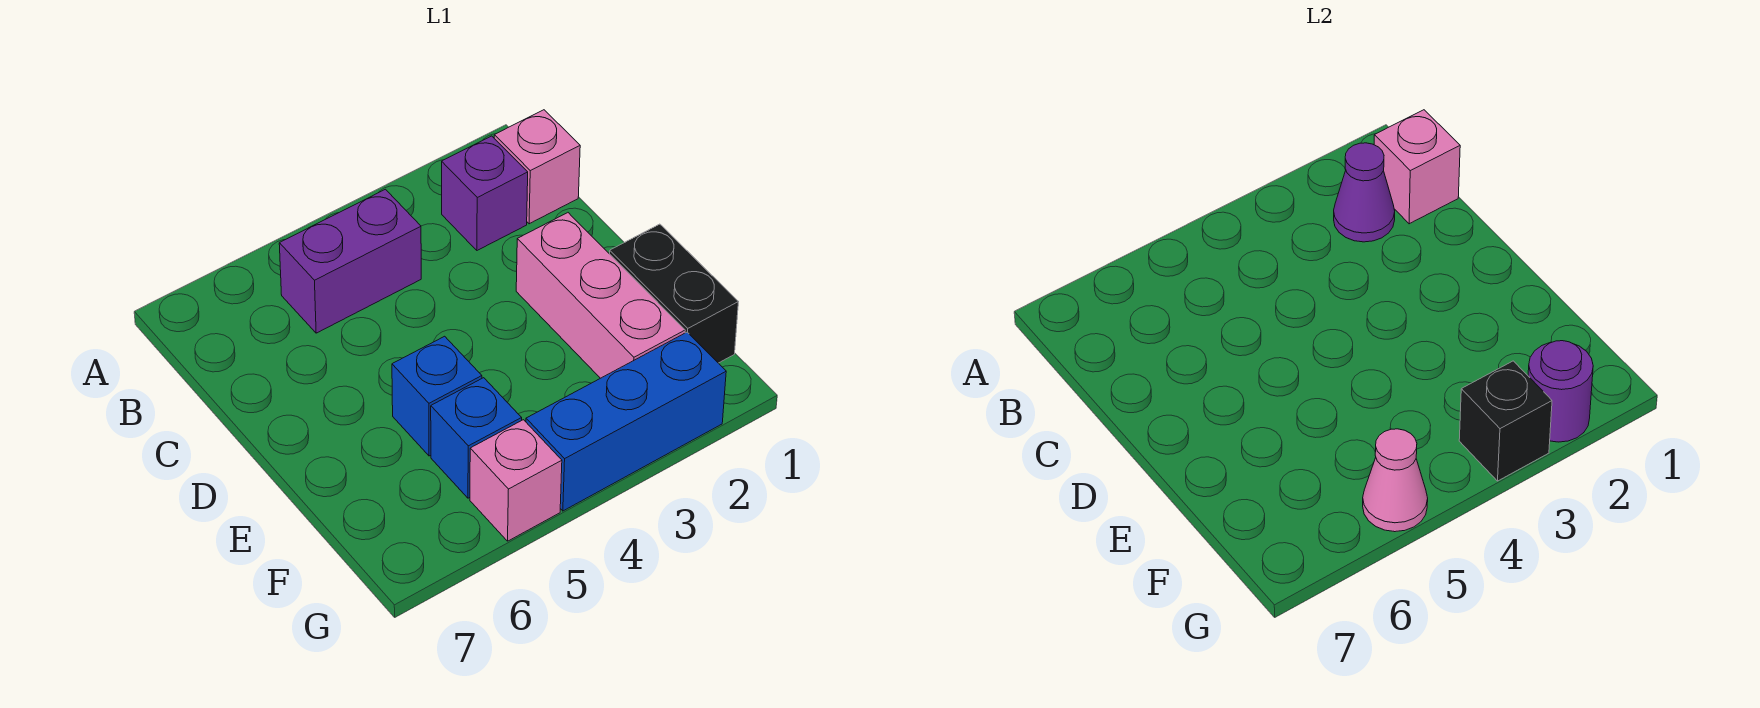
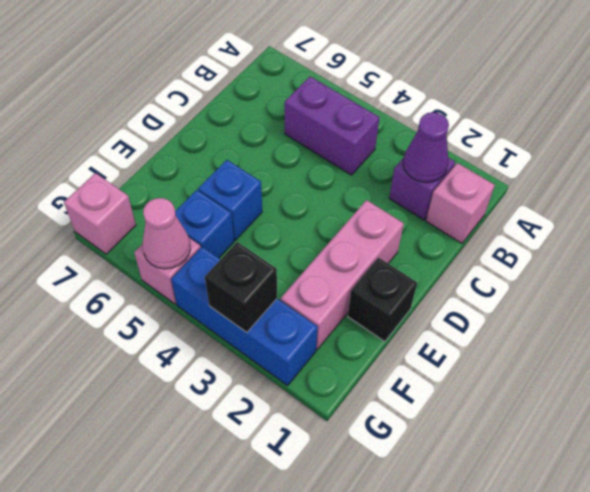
pink brick B1 level 2 -> pink brick G7 level 1
black brick E1:F1 level 1 -> black brick E1 level 1
purple round brick G2 level 2 -> none

